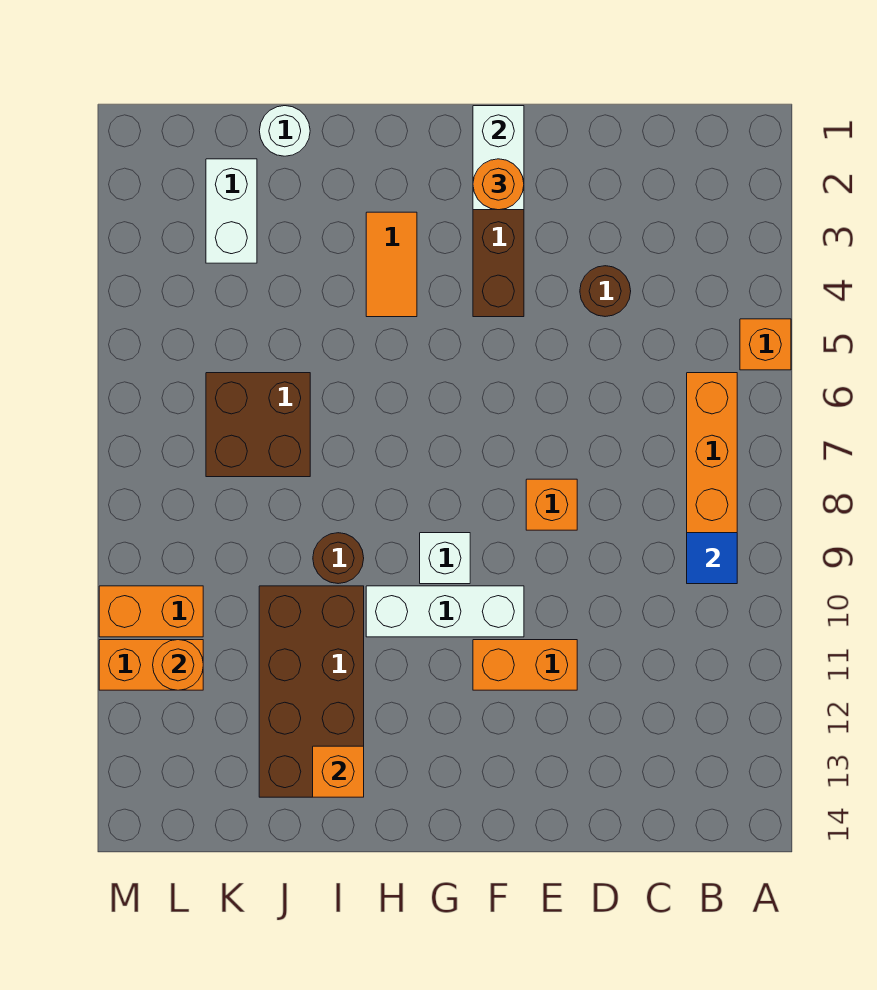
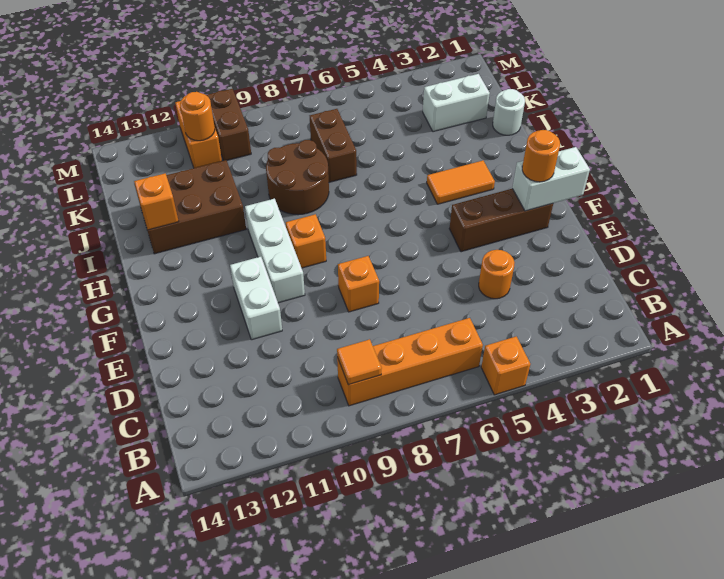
blue tile B9 level 2 -> orange tile B9 level 2
brown round brick D4 level 1 -> orange round brick D4 level 1
orange brick E11:F11 level 1 -> white brick E11:F11 level 1
white brick G9 level 1 -> orange brick G9 level 1
brown round brick I9 level 1 -> brown round brick I8:J9 level 1
brown brick I10:J13 level 1 -> brown brick I11:J13 level 1
brown brick J6:K7 level 1 -> brown brick J7:K7 level 1
orange brick L10:M10 level 1 -> brown brick L10:M10 level 1

